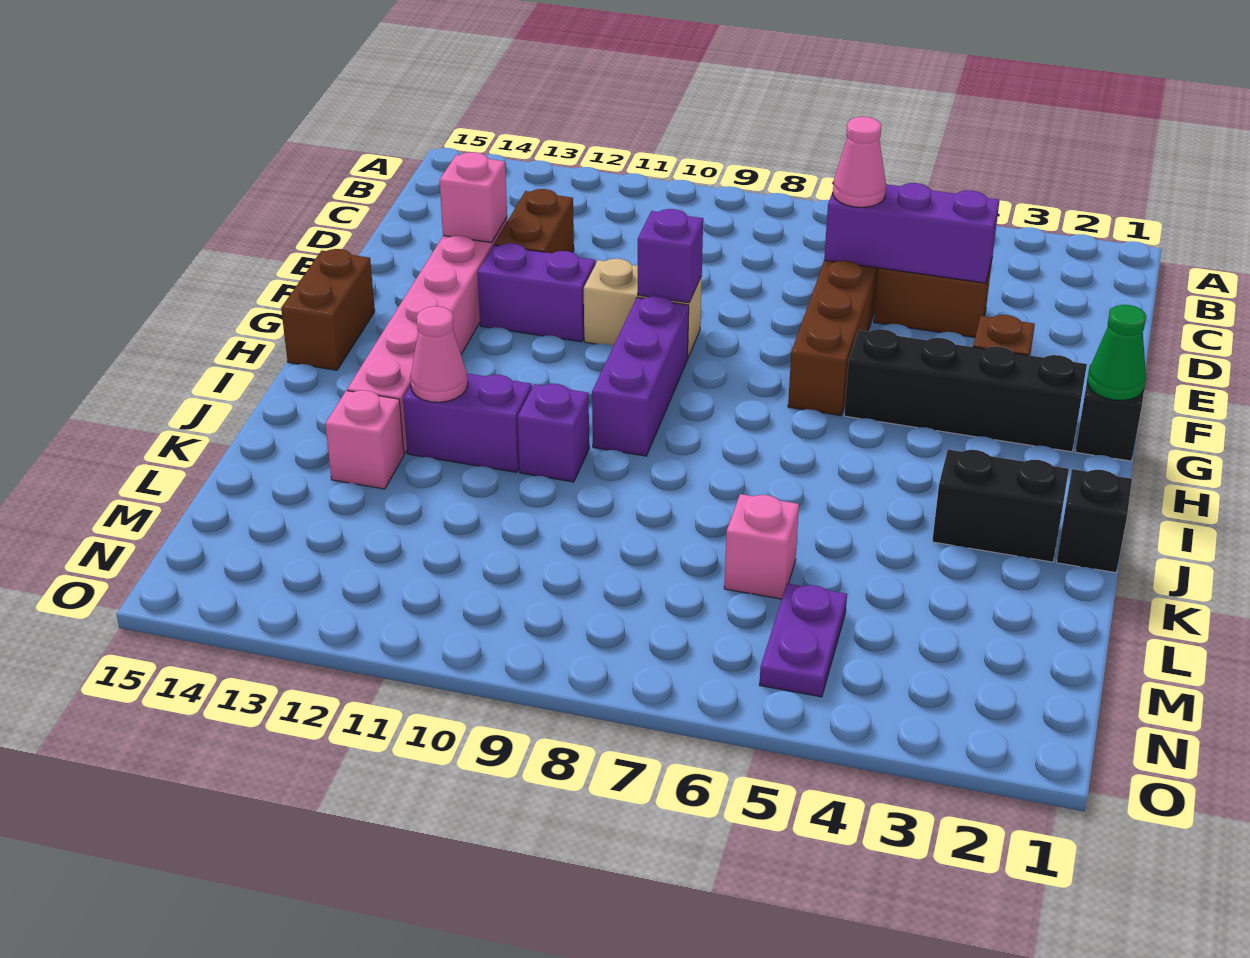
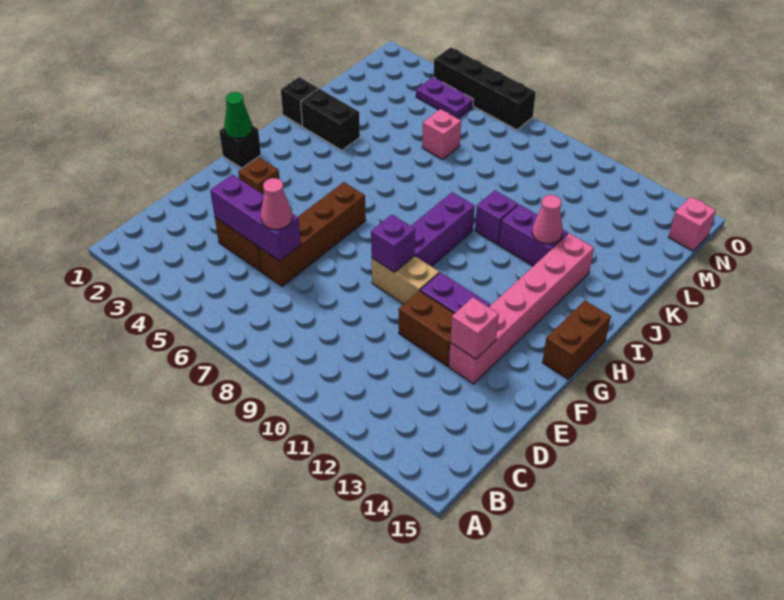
brown brick D12:E12 level 1 -> brown brick E11:E12 level 1
black brick G2:G5 level 1 -> black brick O4:O7 level 1
pink brick K13 level 1 -> pink brick N15 level 1
purple plate M5:N5 level 1 -> purple plate N4:N5 level 1

